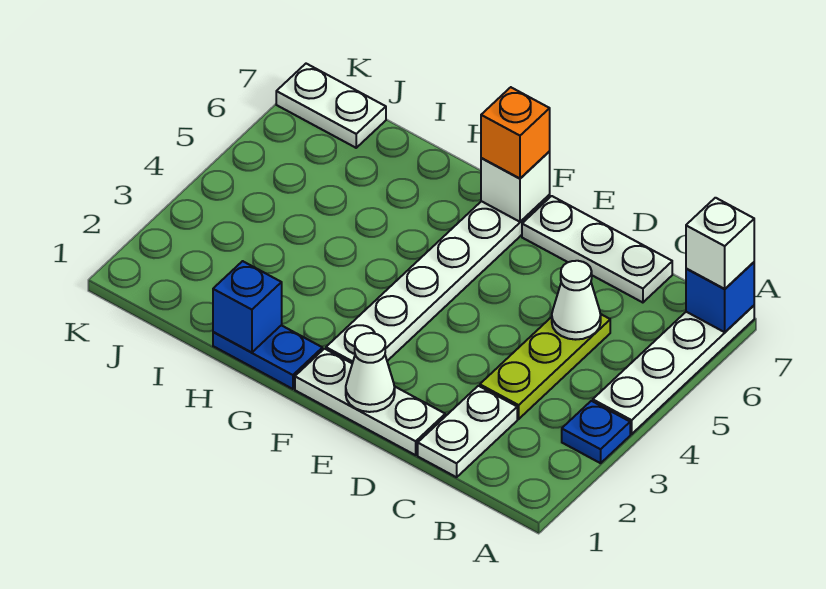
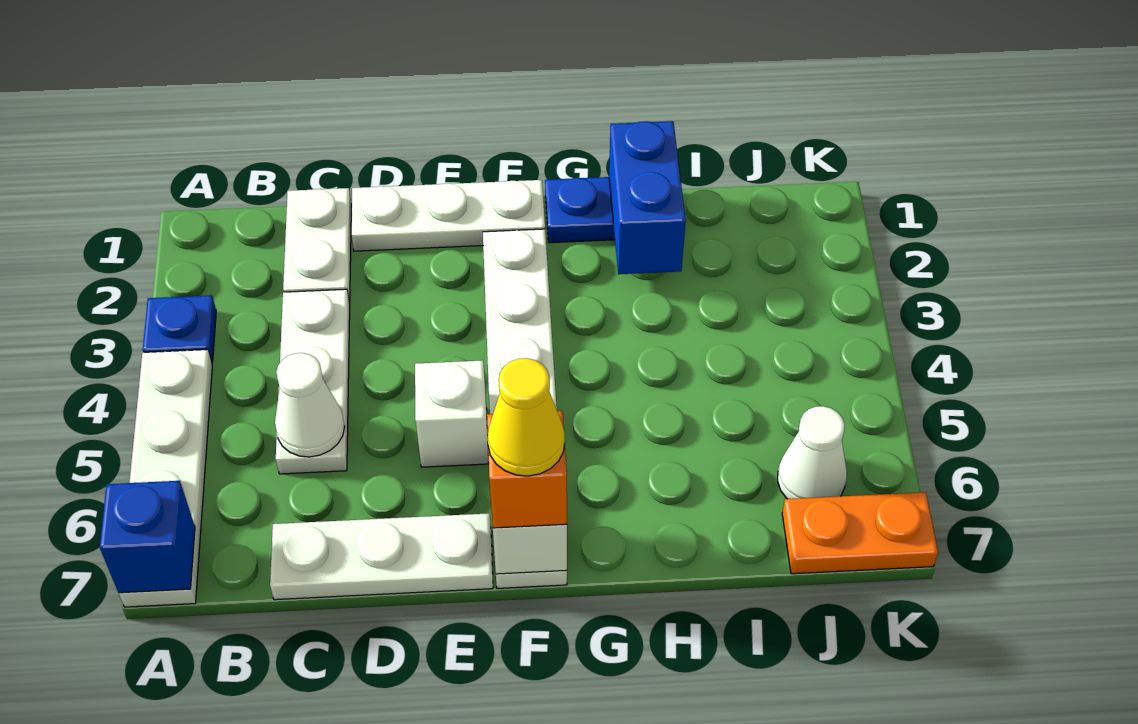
white brick A7 level 3 -> white brick E5 level 1
lime plate C3:C5 level 1 -> white plate C3:C5 level 1
white cone E1 level 2 -> white cone J6 level 1
none -> yellow cone F7 level 4
blue brick H1 level 2 -> blue brick H1:H2 level 2
white plate J7:K7 level 1 -> orange plate J7:K7 level 1

